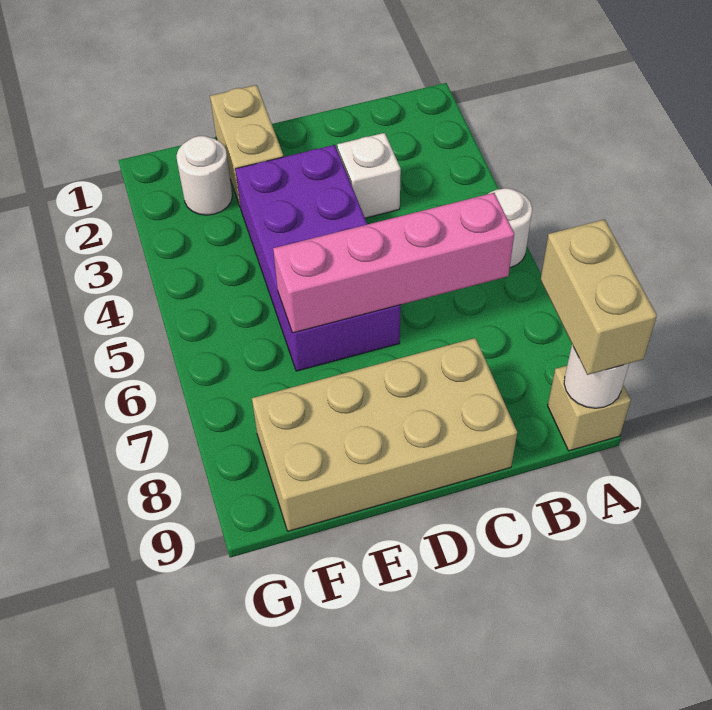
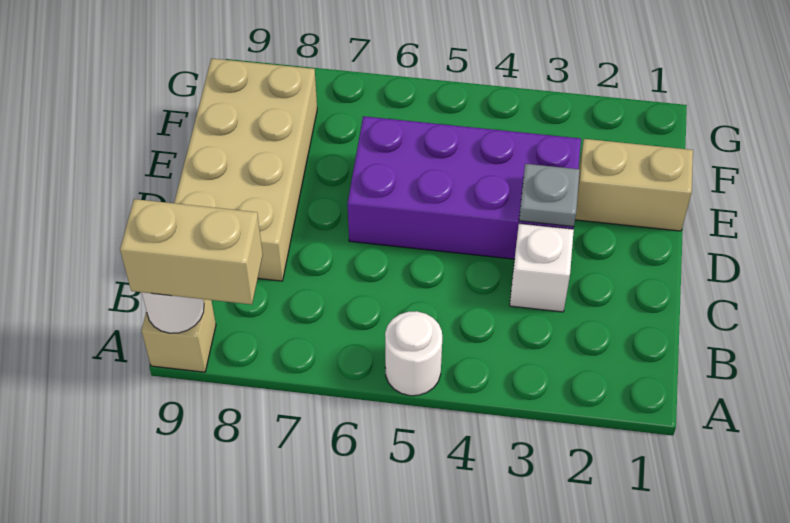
pink brick B6:E6 level 2 -> none
none -> grey plate D3 level 2
white round brick F2 level 1 -> none

